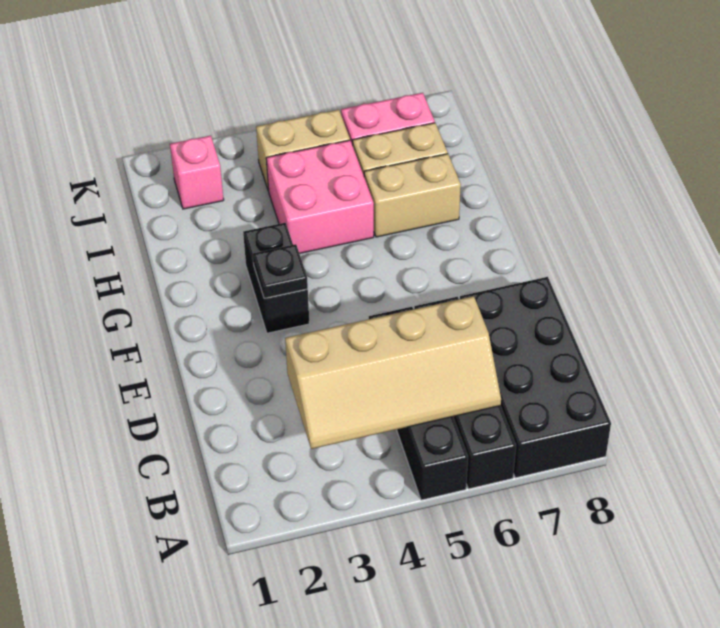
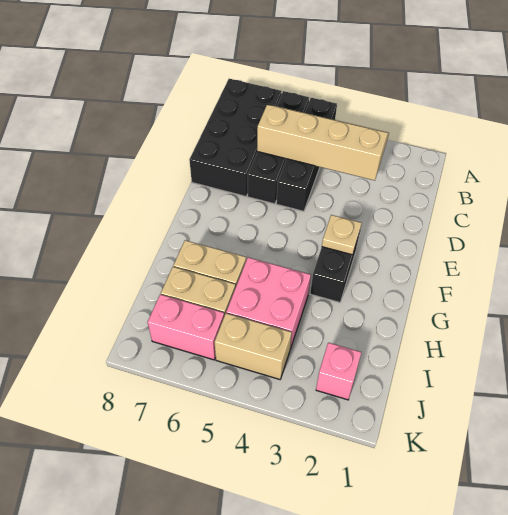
black plate F3 level 2 -> tan plate F3 level 2

